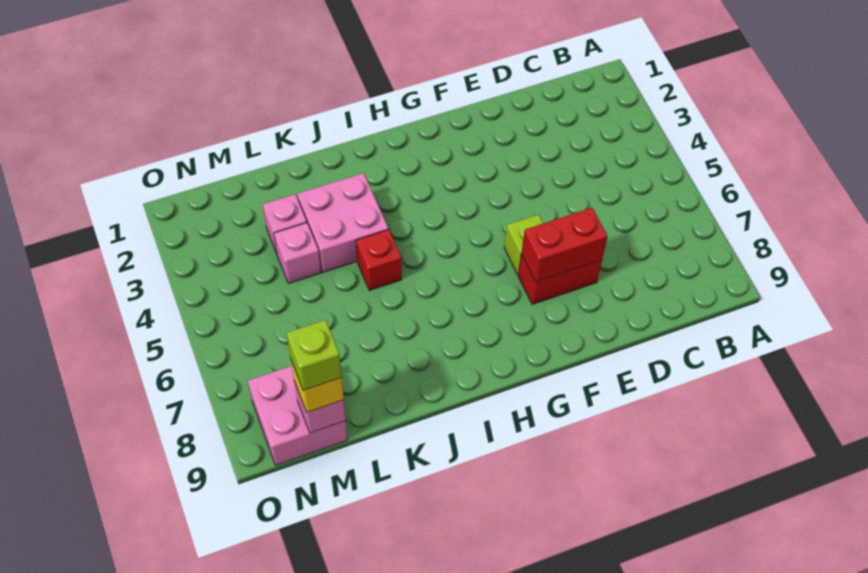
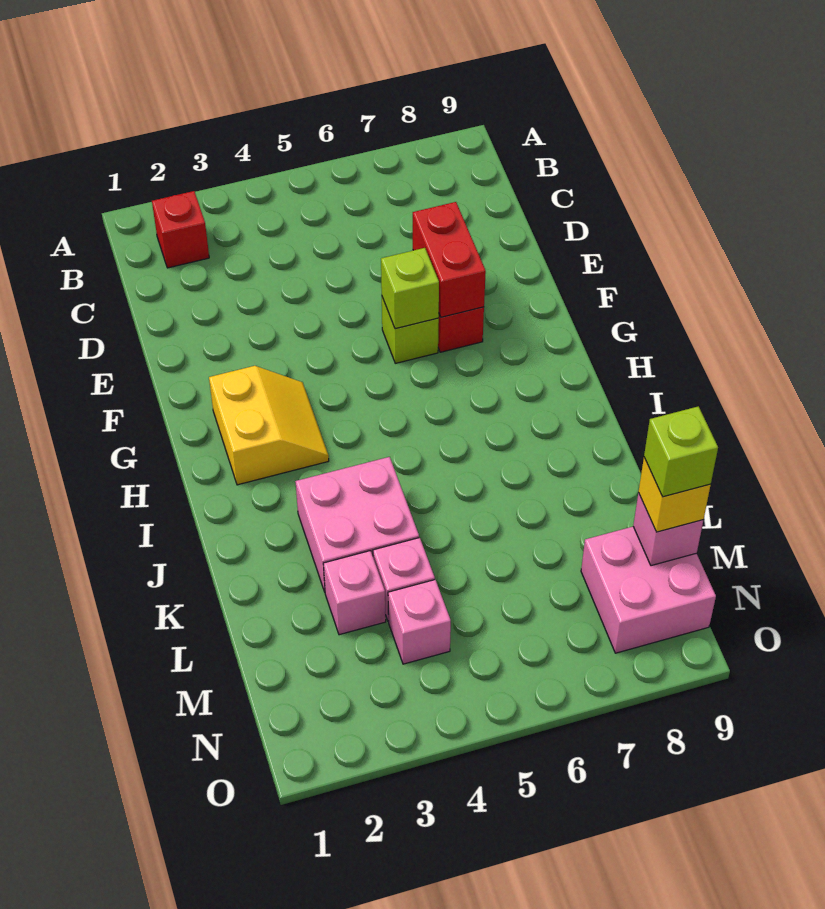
none -> lime brick F6 level 2
none -> yellow slope G2:H3 level 1 top 2
red brick J5 level 1 -> red brick B2 level 1
none -> pink brick M4 level 1

